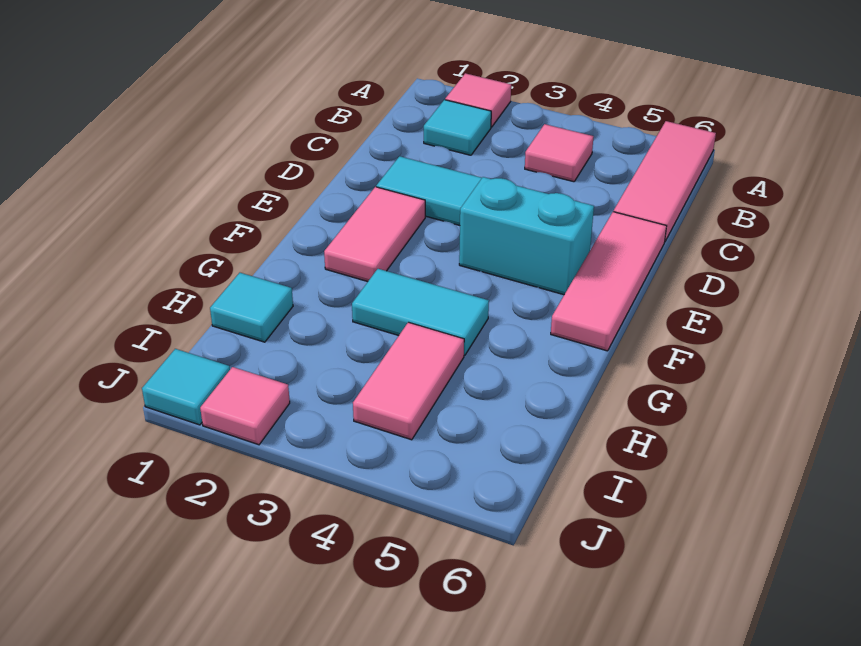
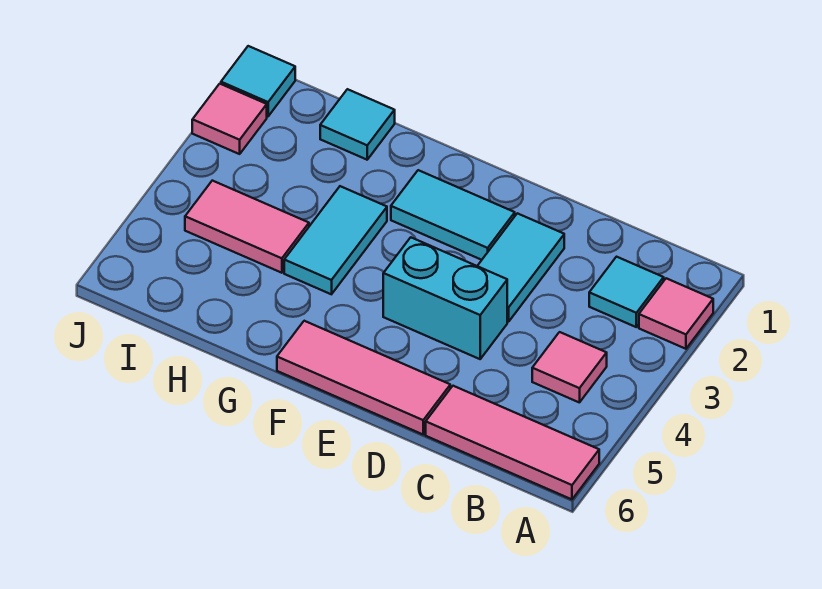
pink tile E2:F2 level 1 -> cyan tile E2:F2 level 1
cyan brick E4:E5 level 1 -> cyan brick D4:E4 level 1

